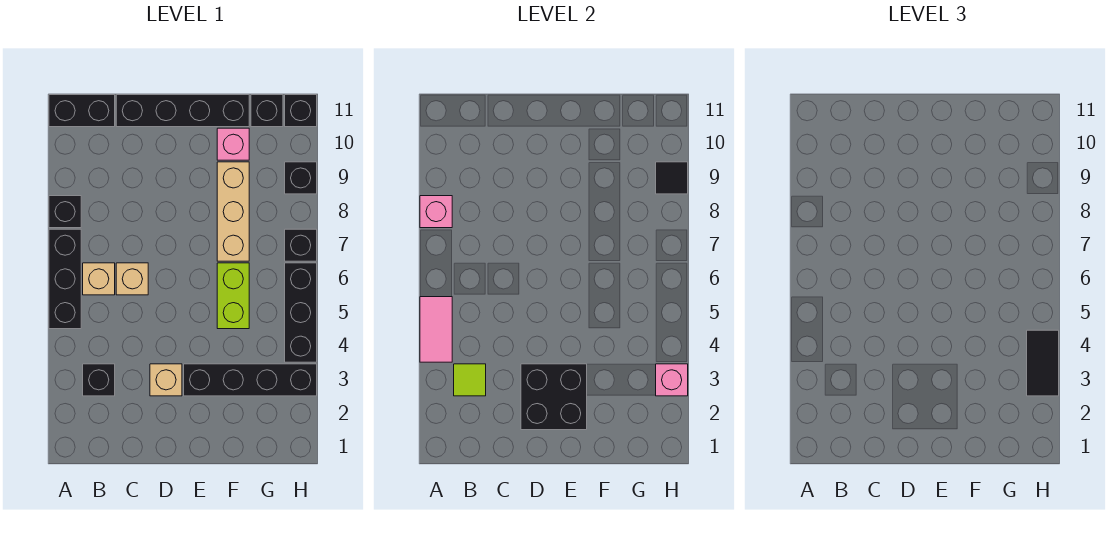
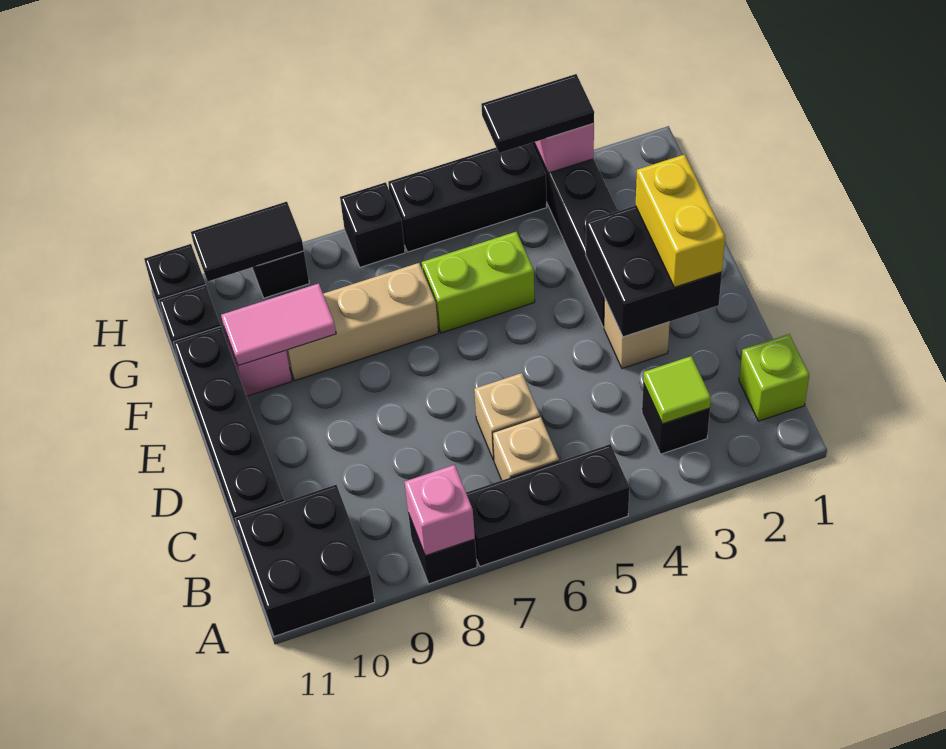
pink tile A4:A5 level 2 -> pink tile F9:F10 level 2
black brick A11:B11 level 1 -> black brick A10:B11 level 1
none -> lime brick B1 level 1
none -> yellow brick D2:E2 level 3
black tile H9 level 2 -> black tile H9:H10 level 2

